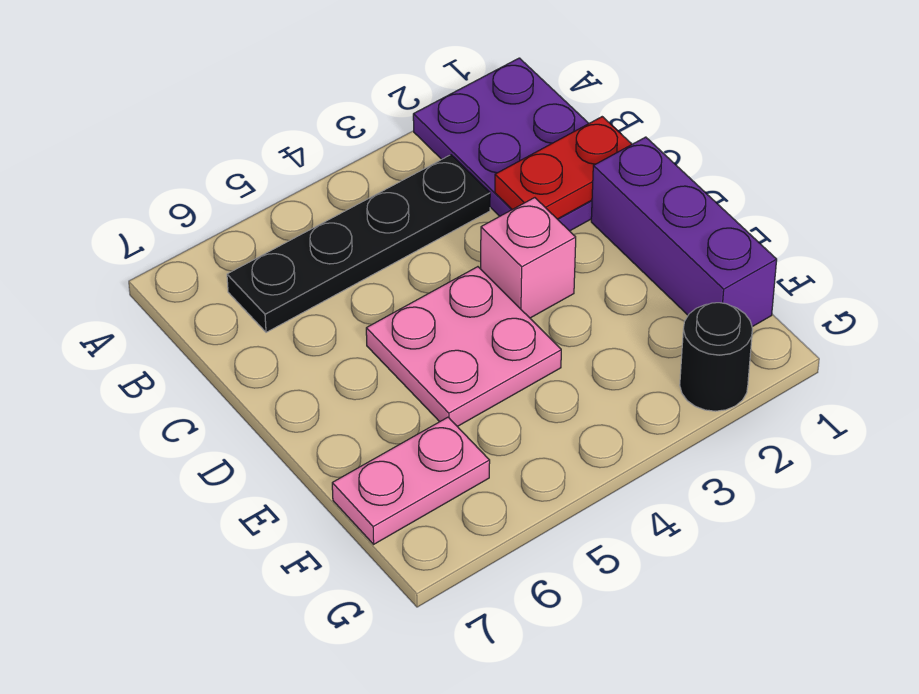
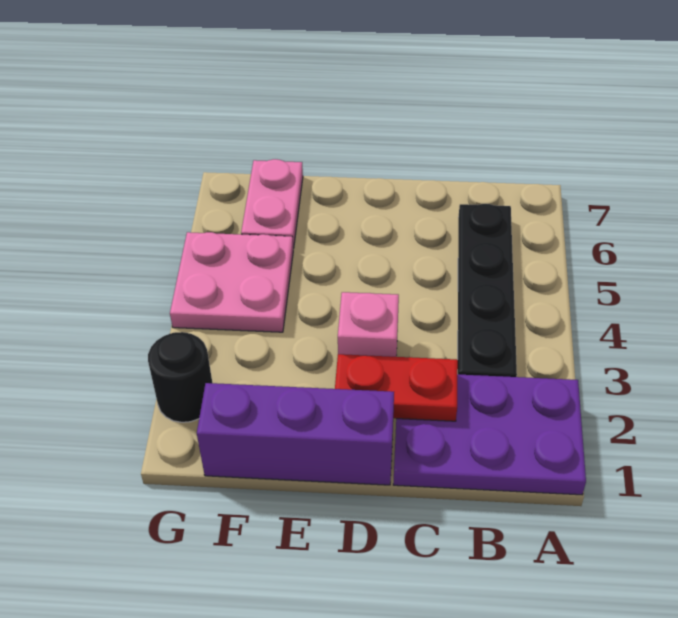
red plate C1:C2 level 2 -> red plate C2:D2 level 2
pink plate D4:E5 level 1 -> pink plate F4:G5 level 1

